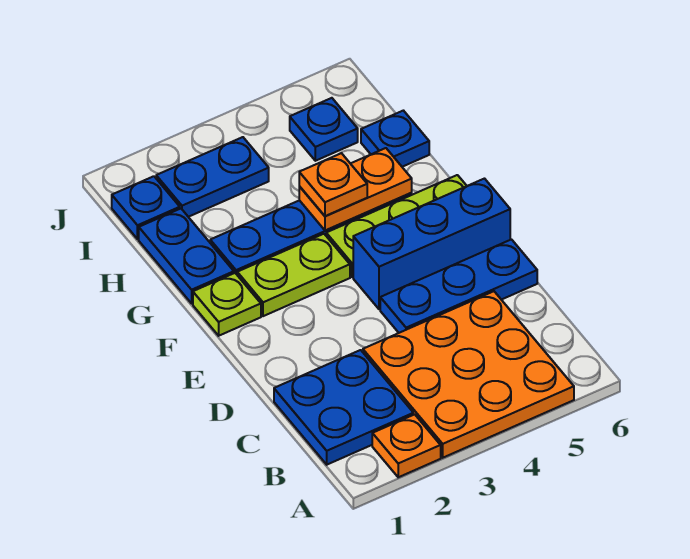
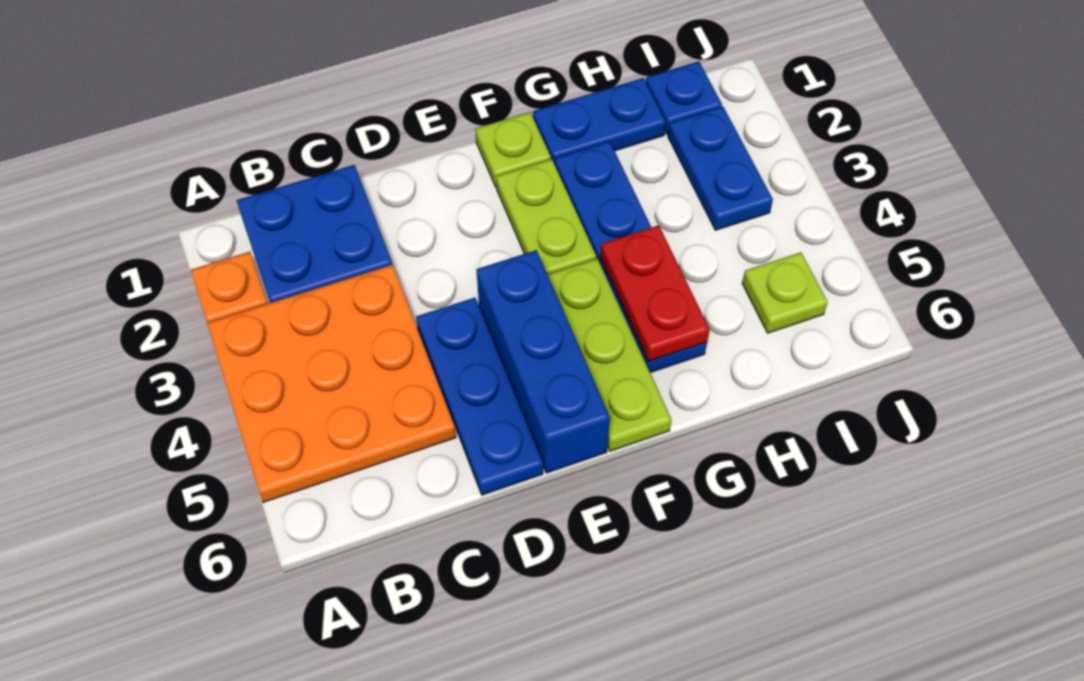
orange plate G4:G5 level 2 -> red plate G4:G5 level 2
orange plate G4 level 3 -> none
blue plate H6 level 1 -> none
blue plate I5 level 1 -> lime plate I5 level 1

